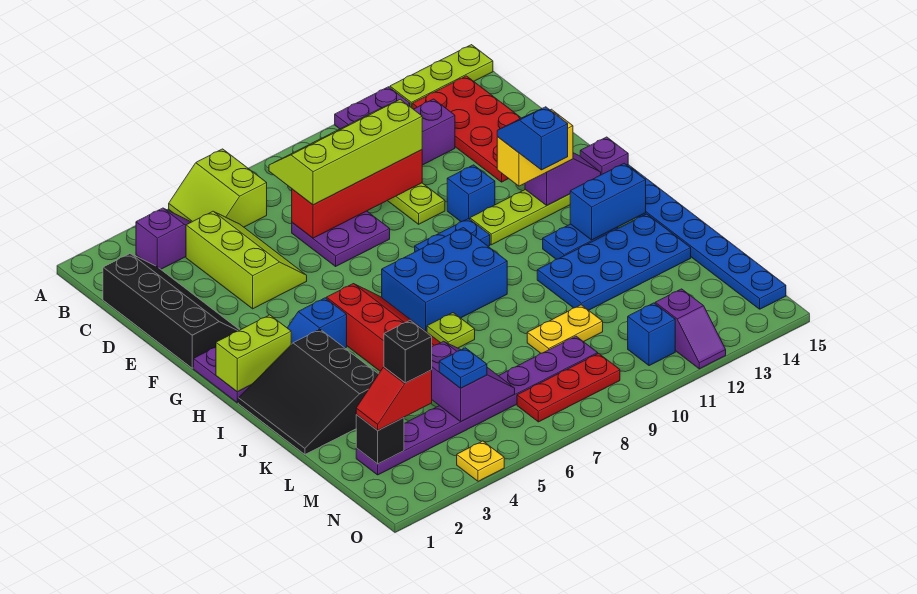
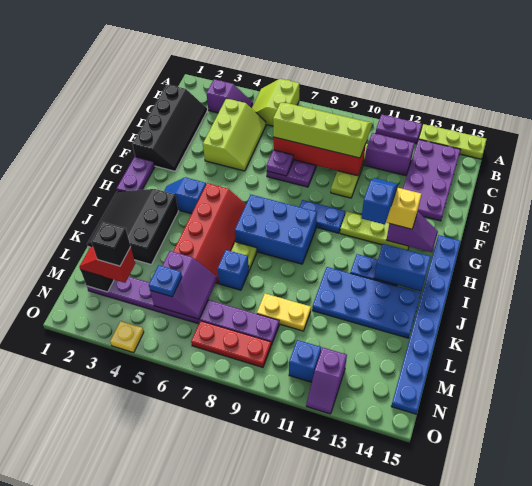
red plate B13:E14 level 1 -> purple plate B13:E14 level 1
blue brick F11 level 1 -> blue brick K7 level 1
purple plate G15 level 2 -> purple plate E7 level 2
lime brick H1:H2 level 2 -> none

